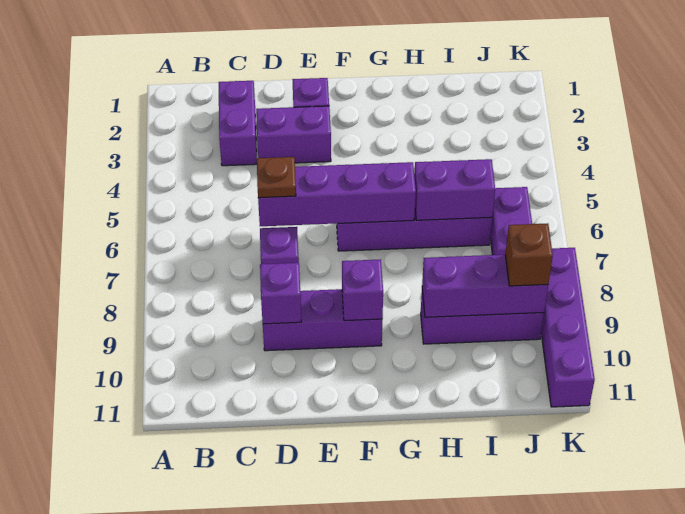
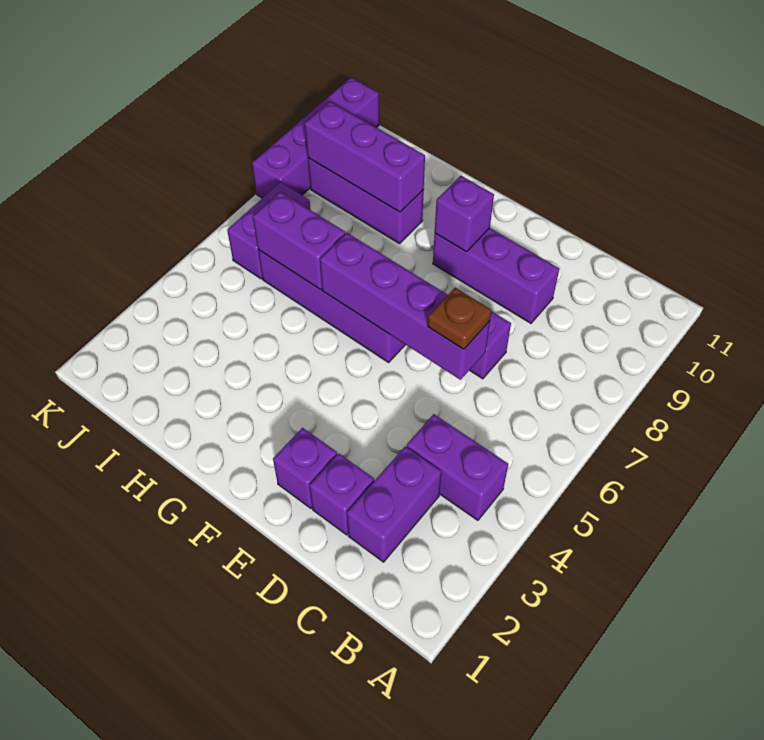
purple brick D3:E3 level 1 -> purple brick B4:C4 level 1
purple brick D9 level 2 -> purple brick D2 level 1
brown brick J9 level 3 -> none

